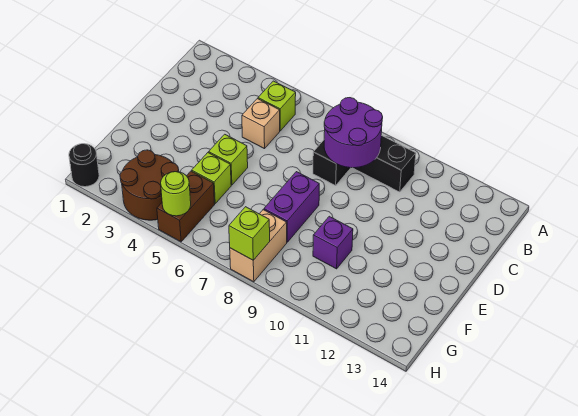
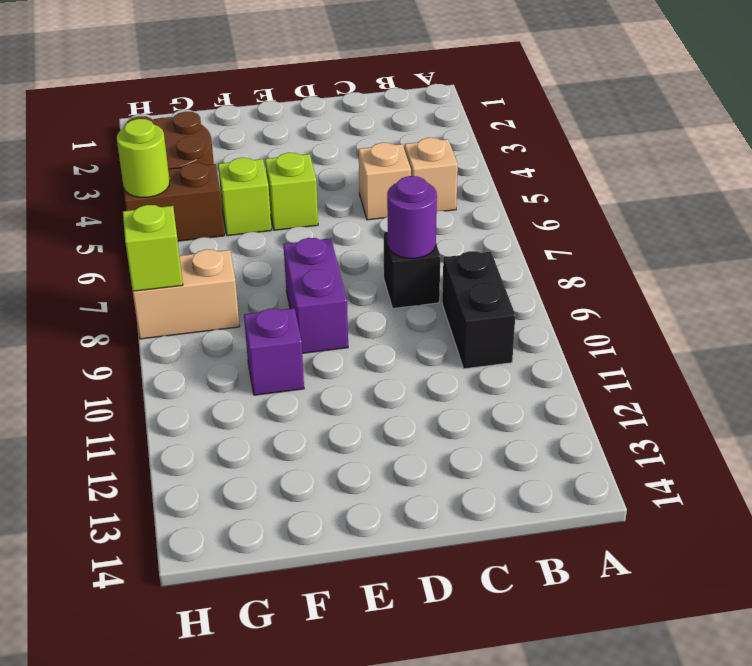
lime brick B5 level 1 -> tan brick B5 level 1
purple round brick B8:C9 level 2 -> purple round brick C8 level 2
purple brick E8:F8 level 1 -> purple brick E8:E9 level 1
black round brick H1 level 1 -> none

